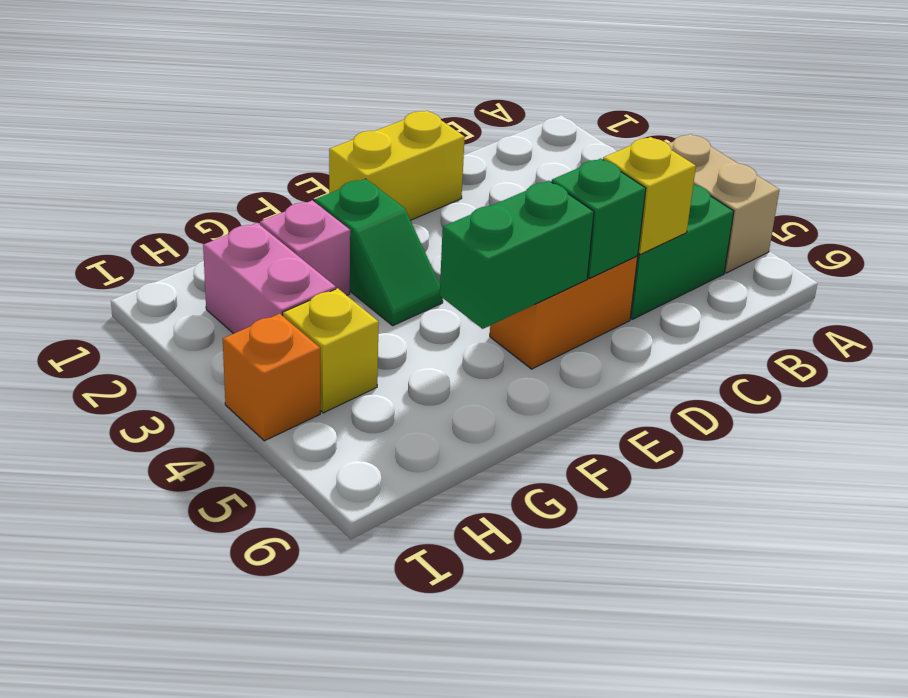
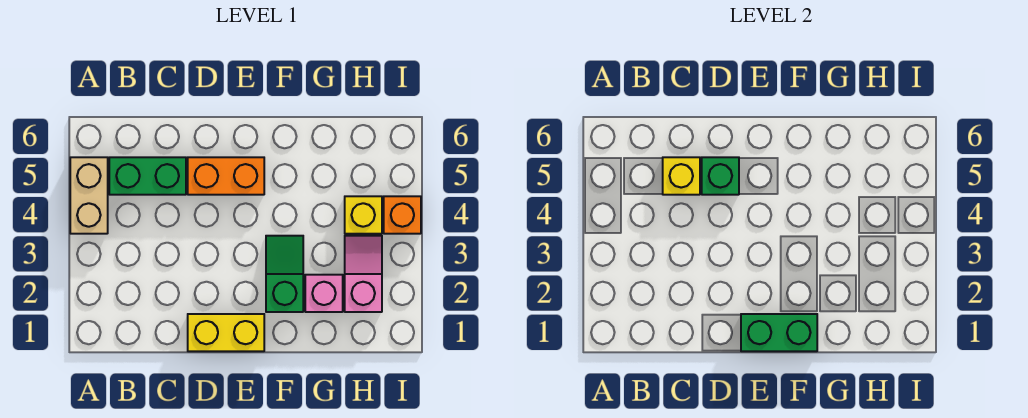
green brick E5:F5 level 2 -> green brick E1:F1 level 2
pink brick H2:H3 level 1 -> pink slope H2:H3 level 1 top 2

